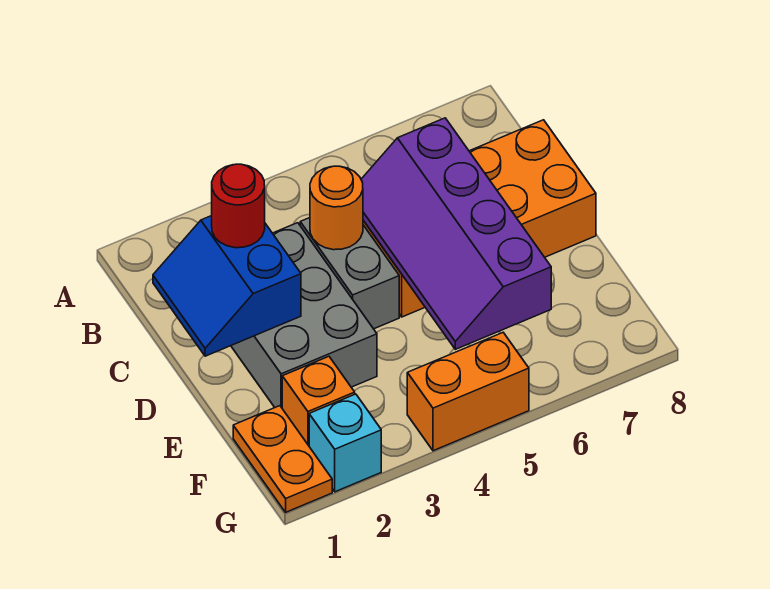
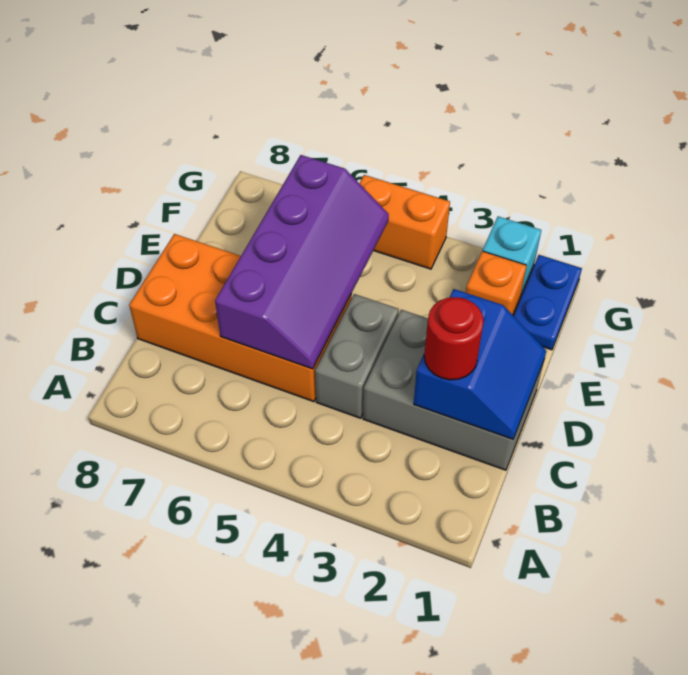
grey brick C2:E3 level 1 -> grey brick C1:D3 level 1
orange round brick C4 level 2 -> none
orange plate F1:G1 level 1 -> blue plate F1:G1 level 1

